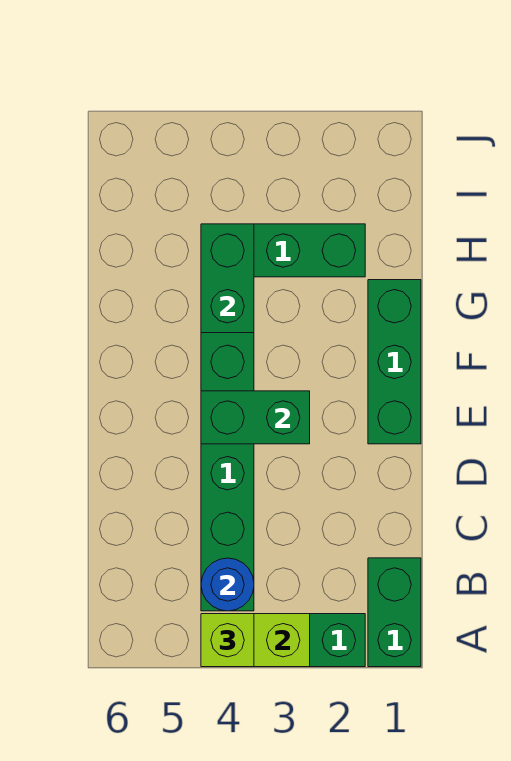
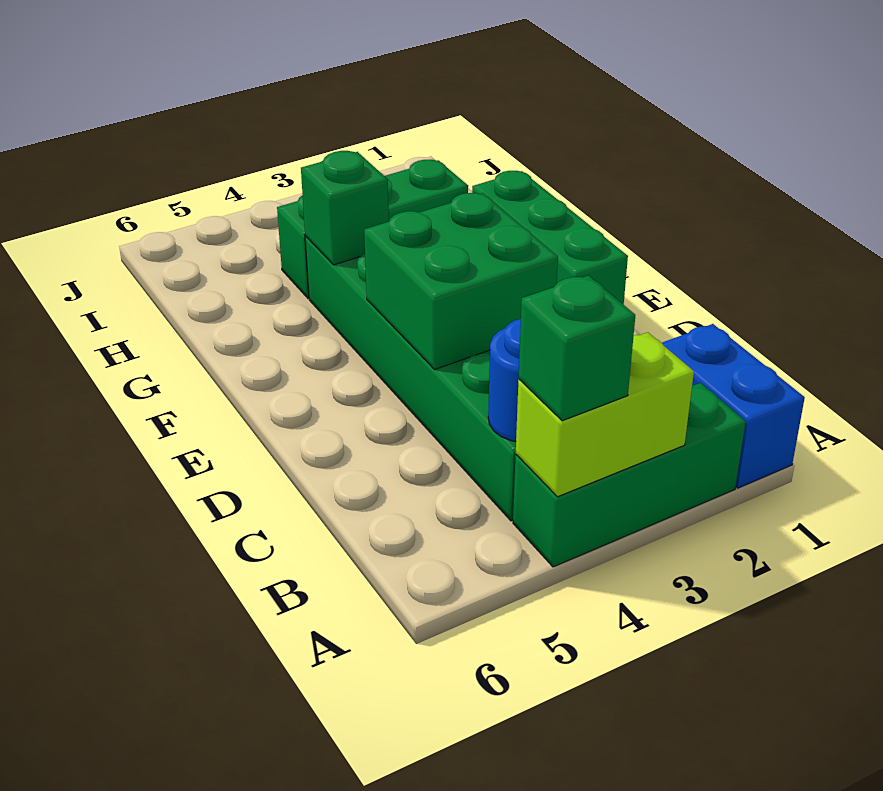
green brick A1:B1 level 1 -> blue brick A1:B1 level 1
lime brick A4 level 3 -> green brick A4 level 3
green brick E3:E4 level 2 -> green brick D3:E4 level 2
green brick G4:H4 level 2 -> green brick G4 level 2

